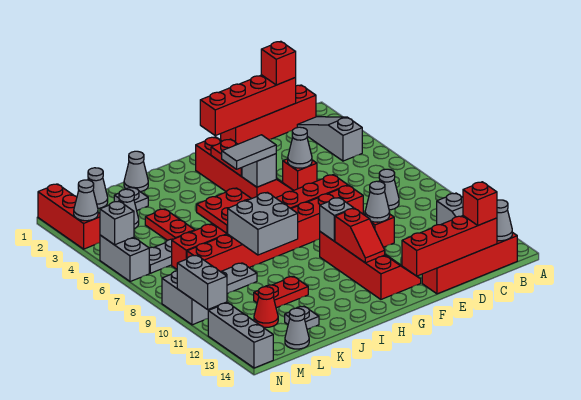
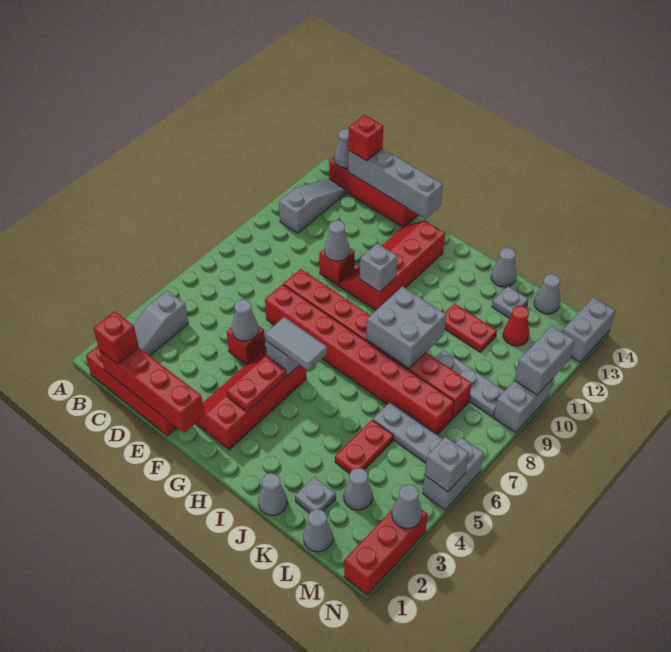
grey cone C8 level 1 -> grey cone J14 level 1
red brick C14:F14 level 2 -> grey brick C14:F14 level 2
red slope G11:G12 level 2 top 11 -> none
red plate I6:J7 level 2 -> none
grey brick N12:N14 level 1 -> grey brick N13:N14 level 1

